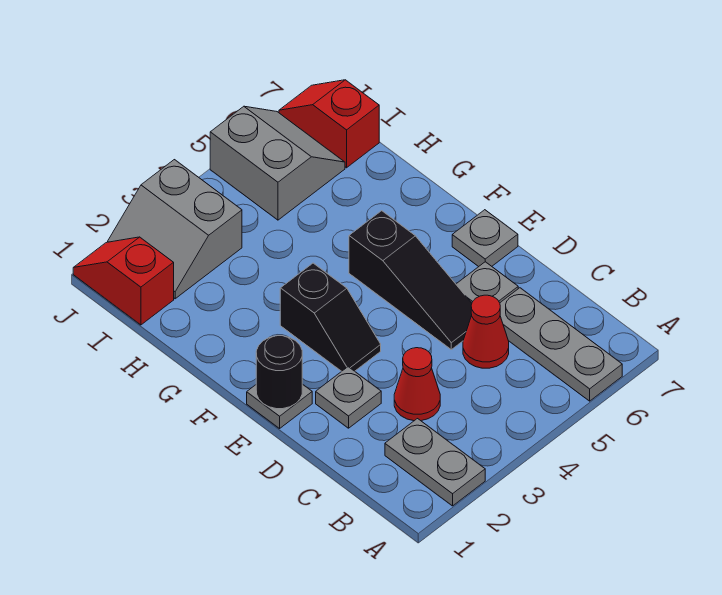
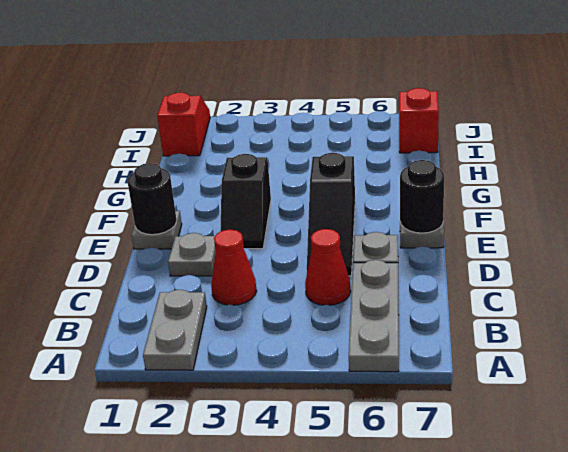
none -> black round brick E7 level 2
grey slope I2:J3 level 1 top 3 -> none
grey slope I5:J6 level 1 top 5 -> none

